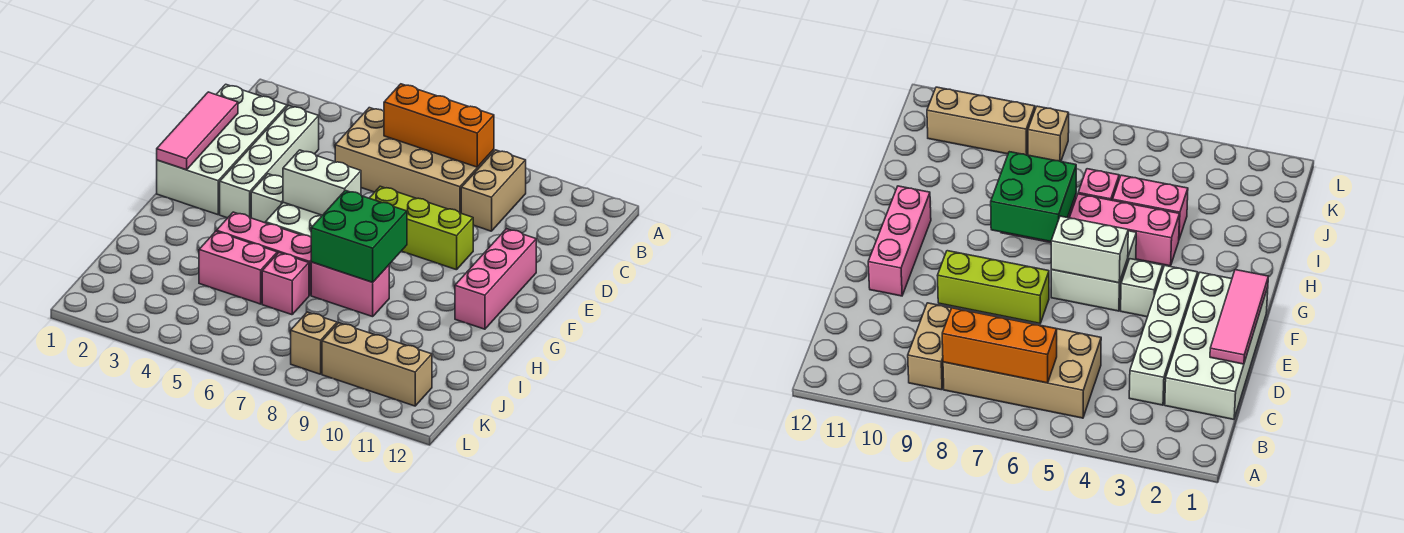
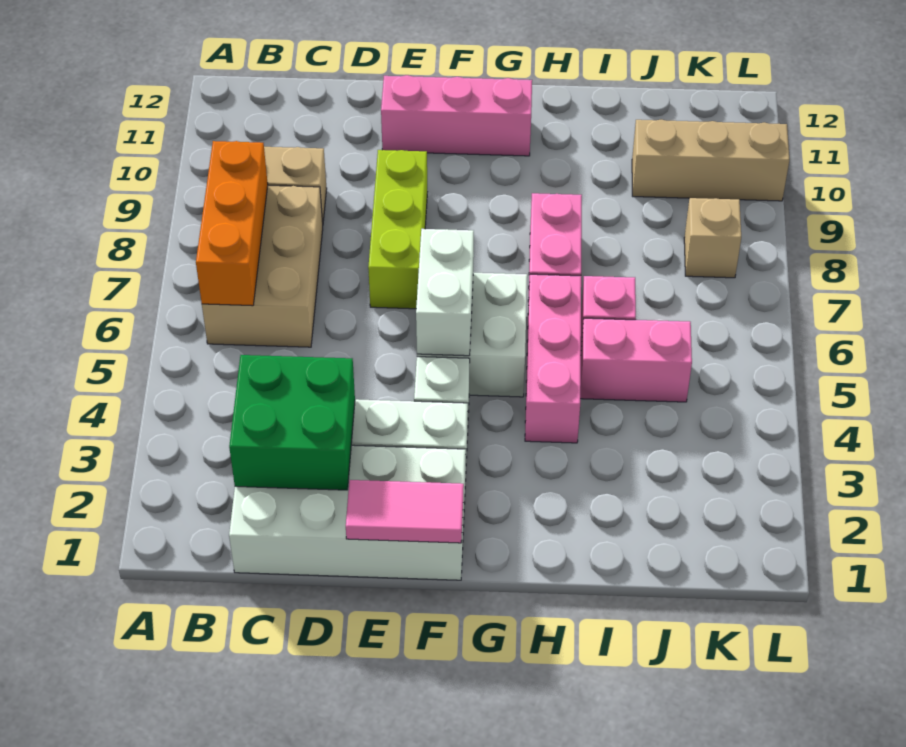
tan brick B5:C8 level 1 -> tan brick B6:C8 level 1
pink tile D1:F1 level 2 -> pink tile E1:F1 level 2
green brick G7:H8 level 2 -> green brick C2:D3 level 2
pink brick I4:I5 level 1 -> pink brick I5:J5 level 1
tan brick K9:K11 level 1 -> tan brick J10:L10 level 1

